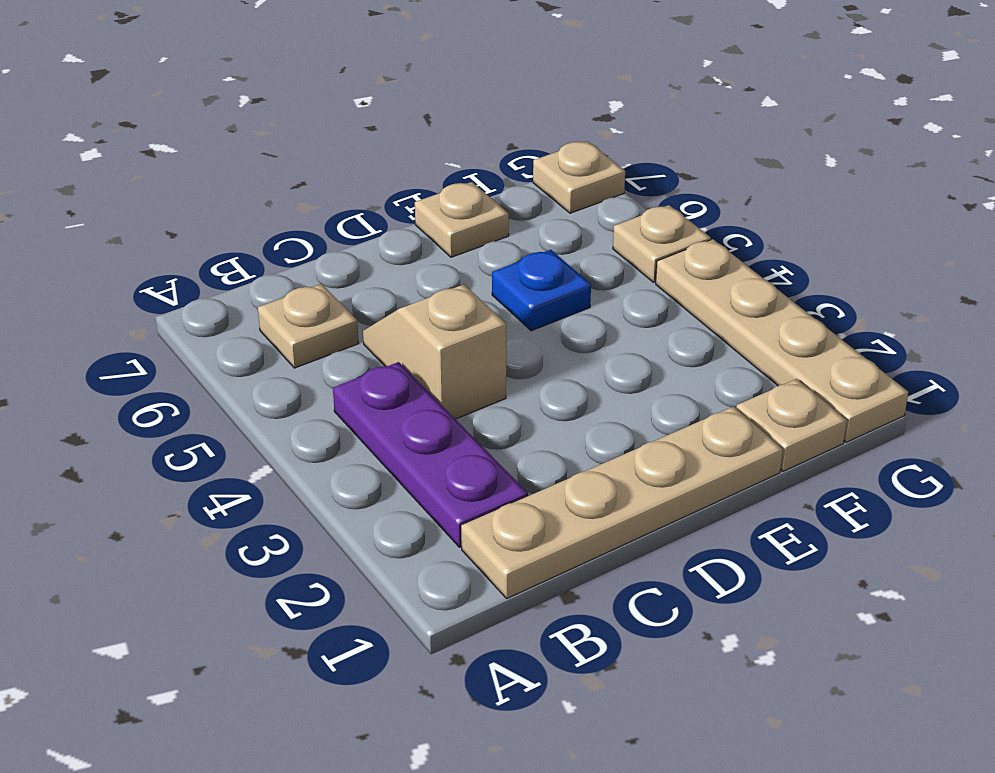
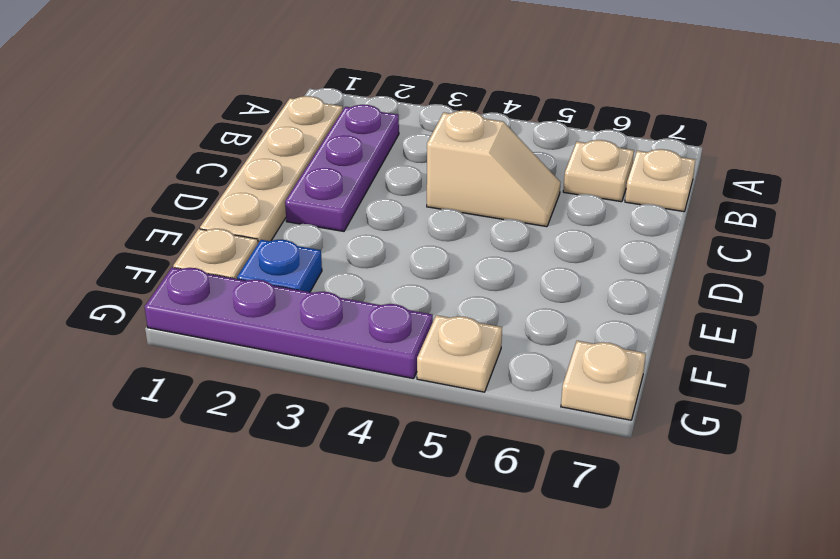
purple plate B2:B4 level 1 -> purple plate B2:D2 level 1
blue plate E5 level 1 -> blue plate F2 level 1
tan plate E7 level 1 -> tan plate B7 level 1
tan plate G1:G4 level 1 -> purple plate G1:G4 level 1

